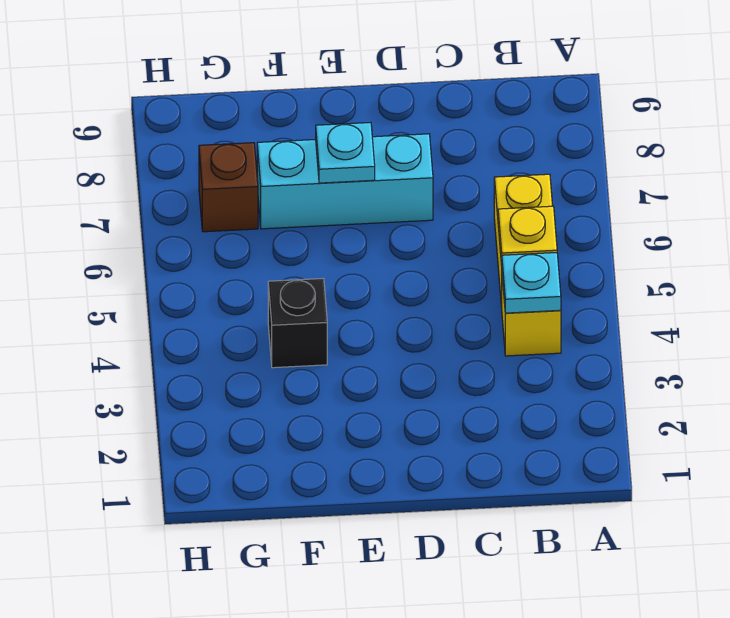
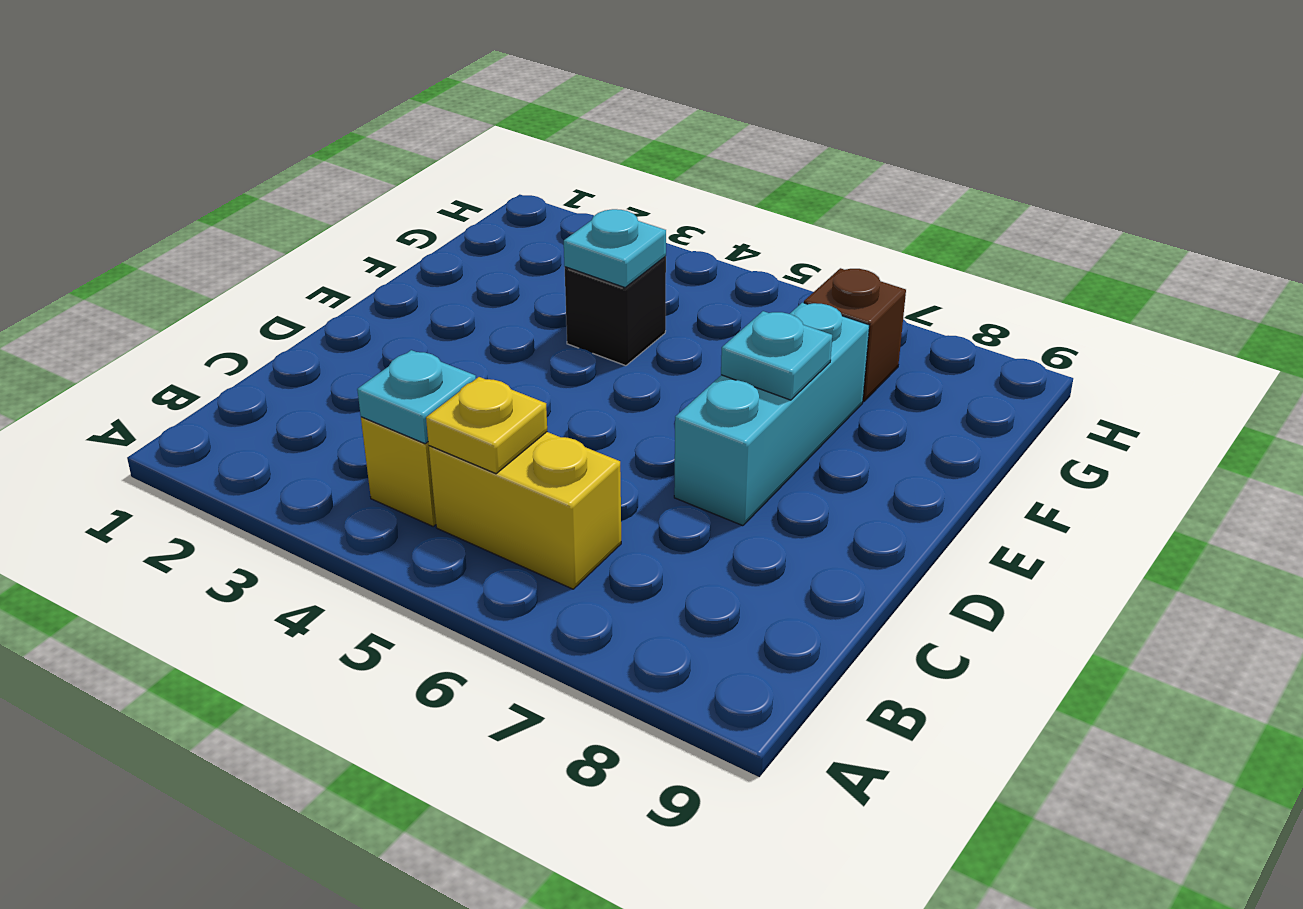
none -> cyan plate F4 level 2

